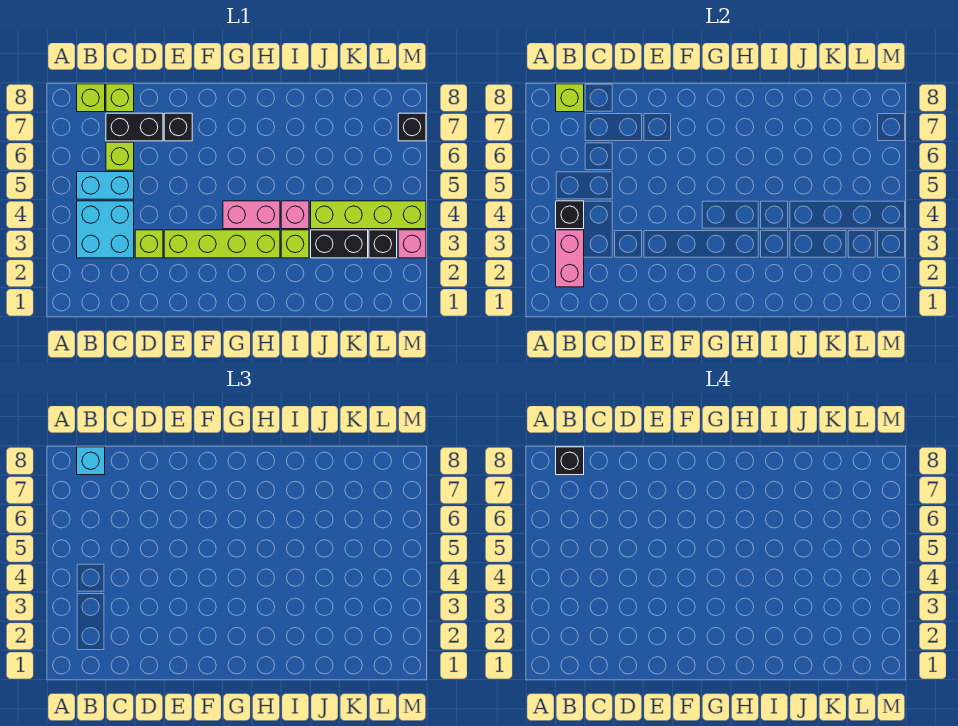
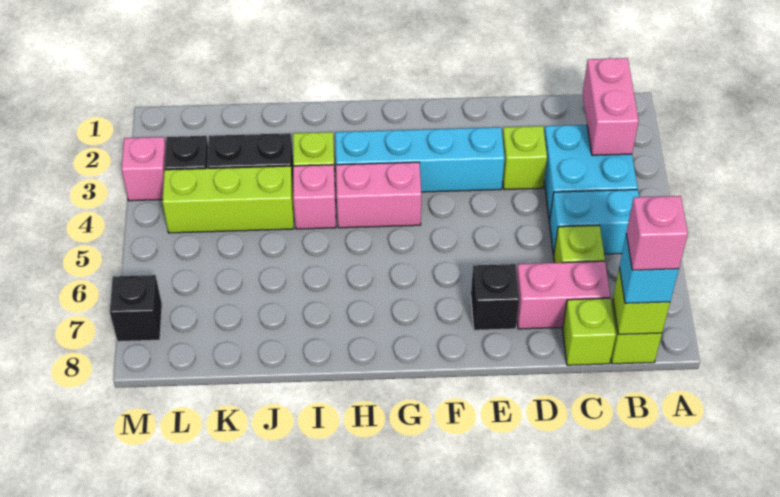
black brick B4 level 2 -> none
black brick B8 level 4 -> pink brick B8 level 4
black brick C7:D7 level 1 -> pink brick C7:D7 level 1
lime brick E3:H3 level 1 -> cyan brick E3:H3 level 1
lime brick J4:M4 level 1 -> lime brick J4:L4 level 1

